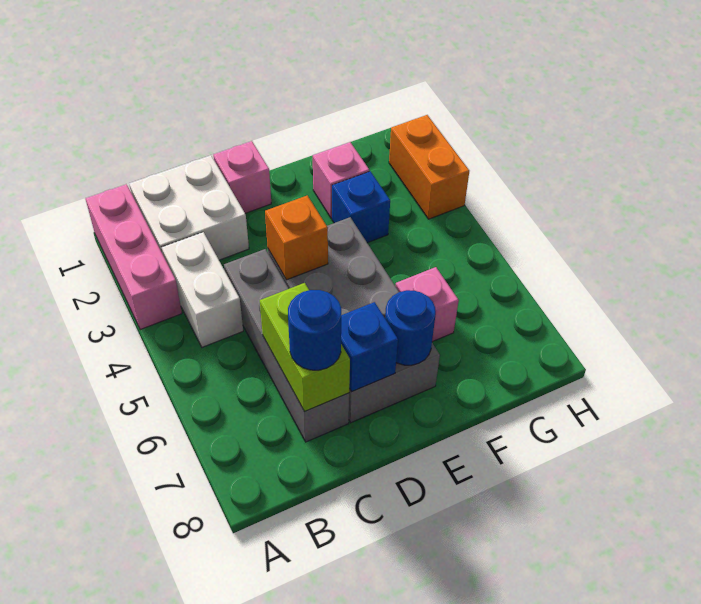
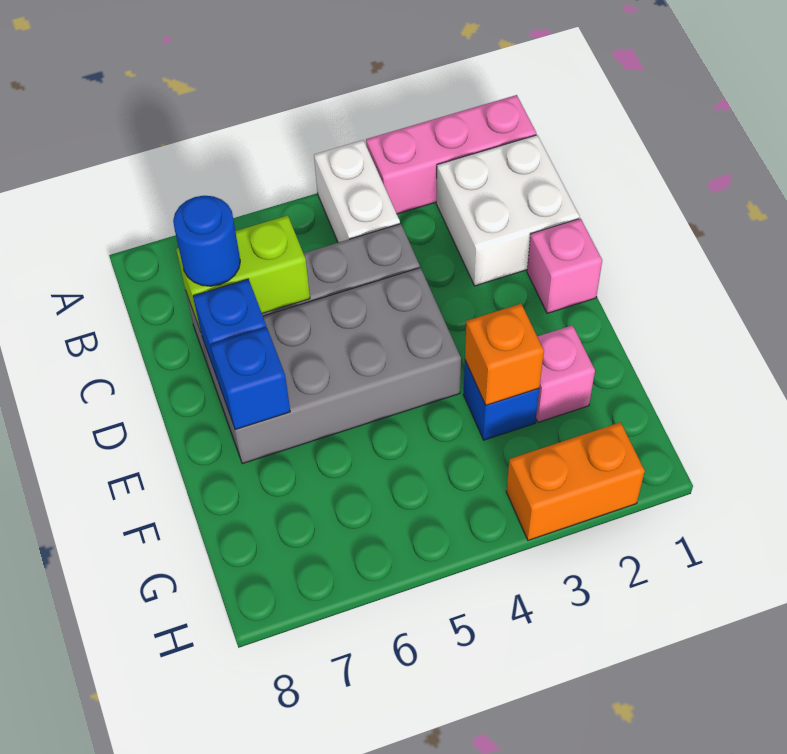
white brick B3:B4 level 1 -> white brick A4:B4 level 1
orange brick D4 level 2 -> orange brick F3 level 2
blue round brick E7 level 2 -> blue brick E7 level 2
pink brick F6 level 1 -> none

